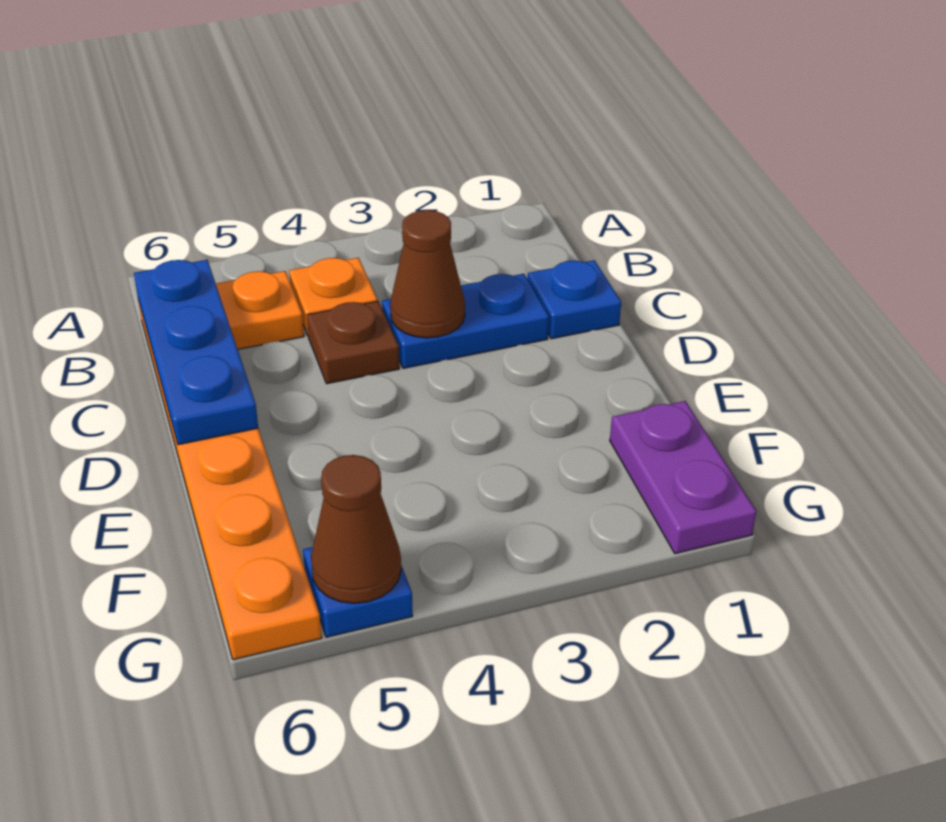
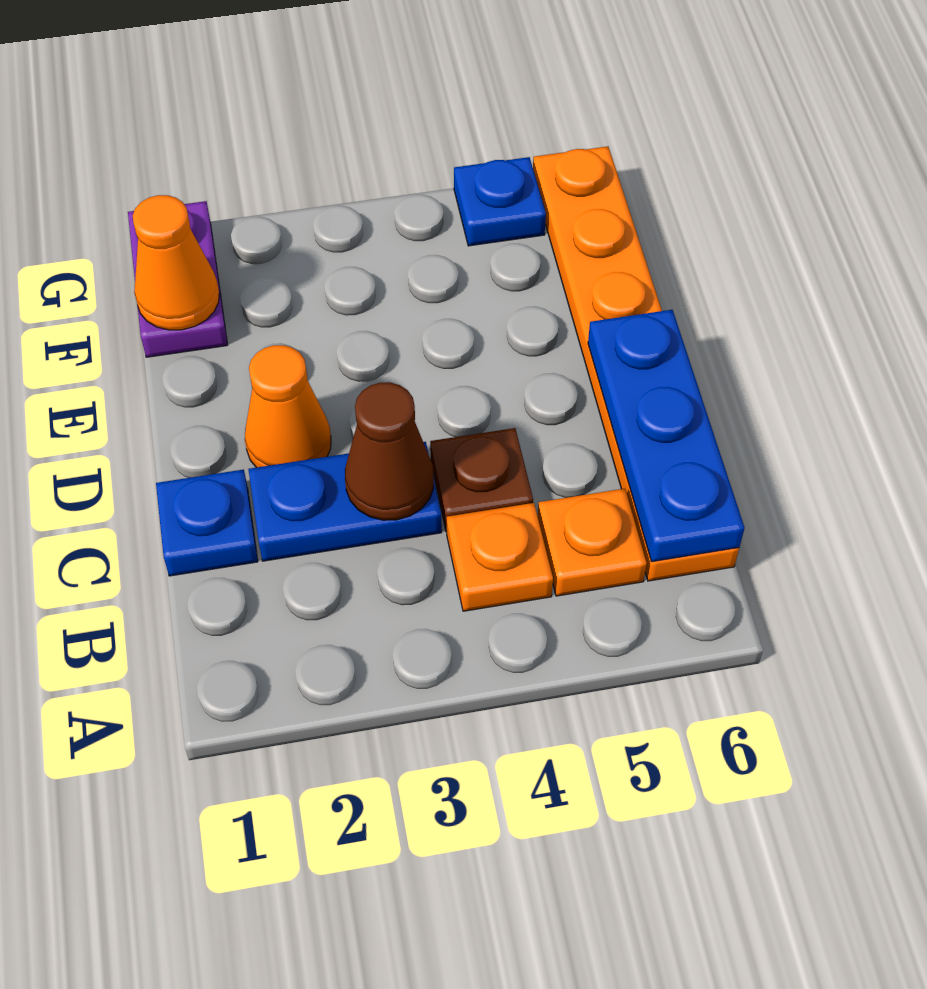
none -> orange cone D2 level 1
none -> orange cone F1 level 2
brown cone G5 level 2 -> none

